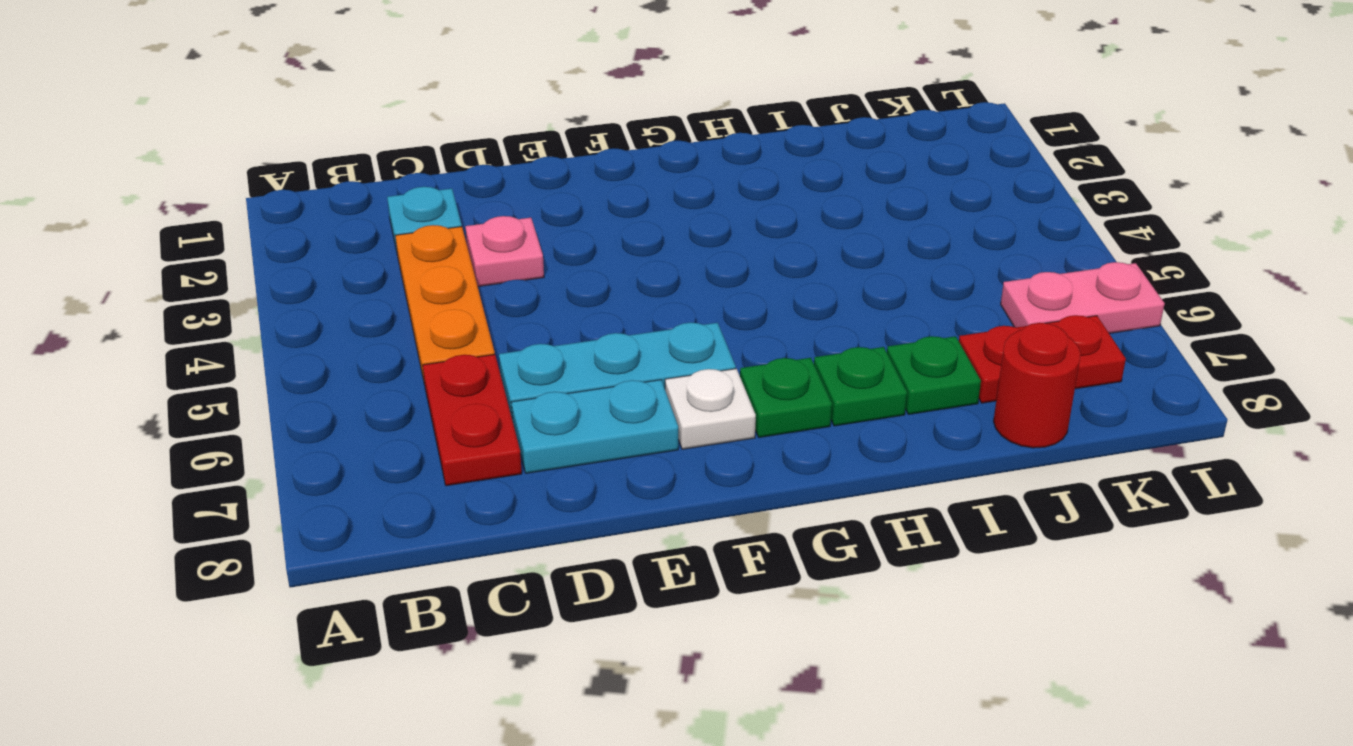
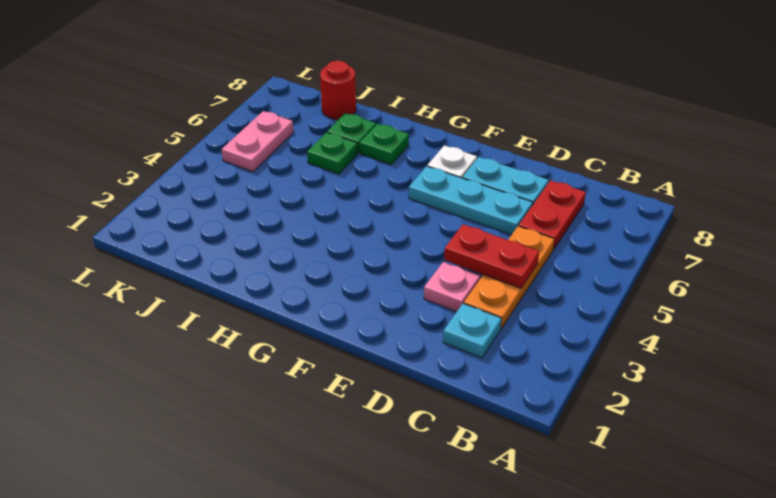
green plate G7 level 1 -> green plate I6 level 1
red plate J7:K7 level 1 -> red plate C4:D4 level 2
pink plate K6:L6 level 1 -> pink plate K5:K6 level 1

